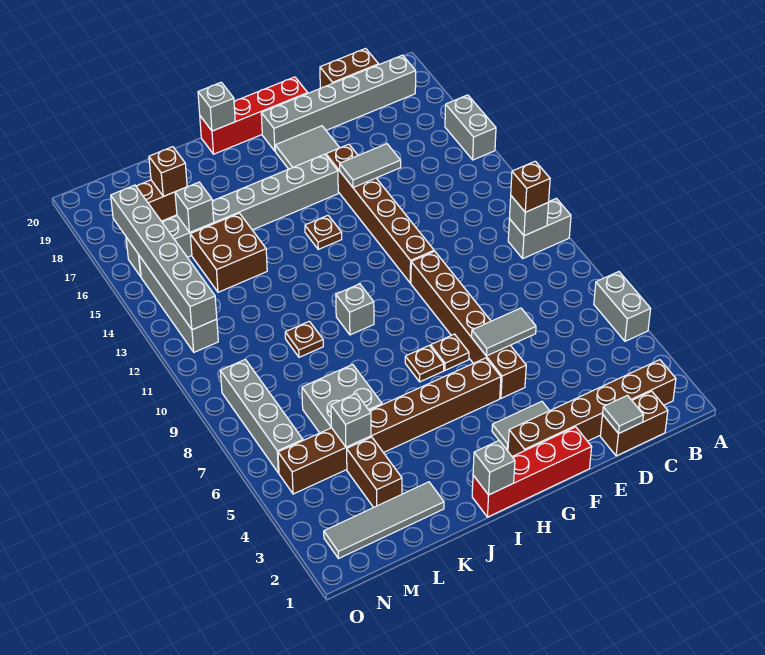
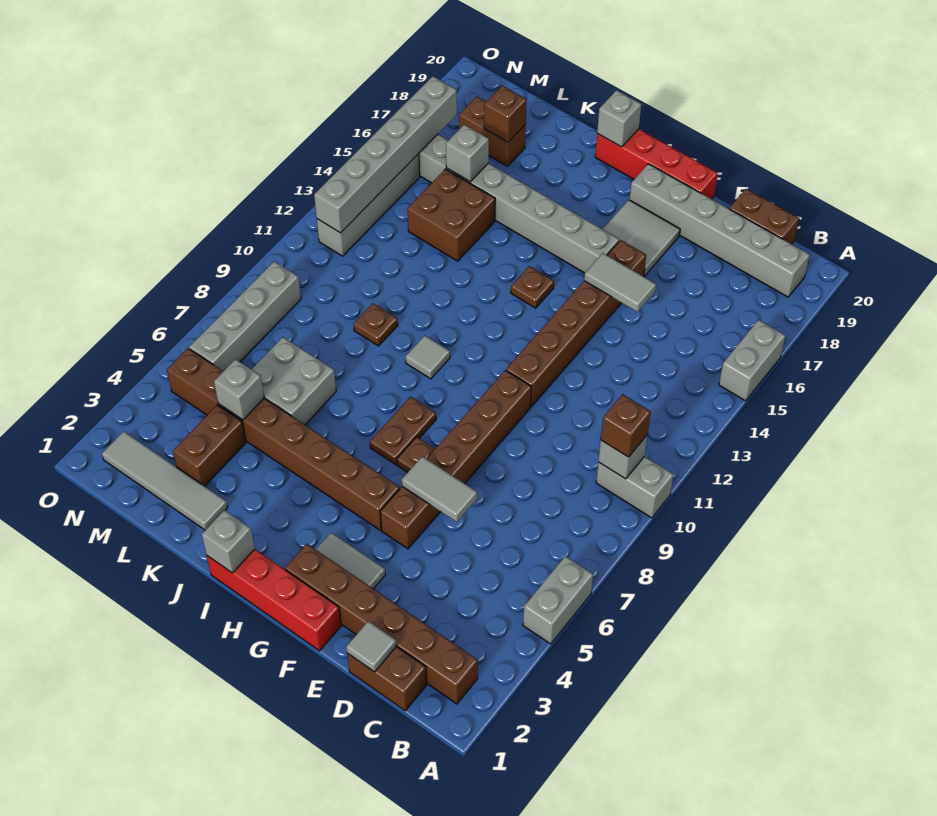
brown plate H7 level 1 -> brown plate H7:H8 level 1
grey brick I10 level 1 -> grey tile I10 level 1

